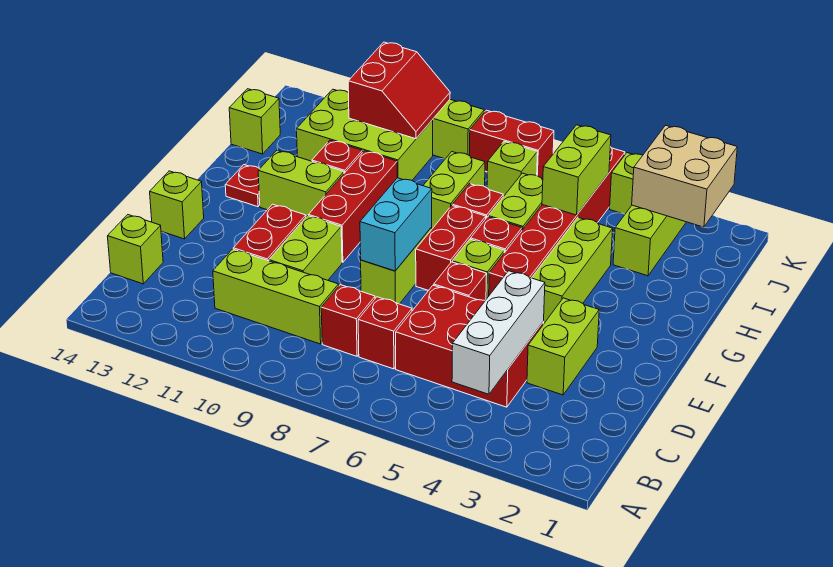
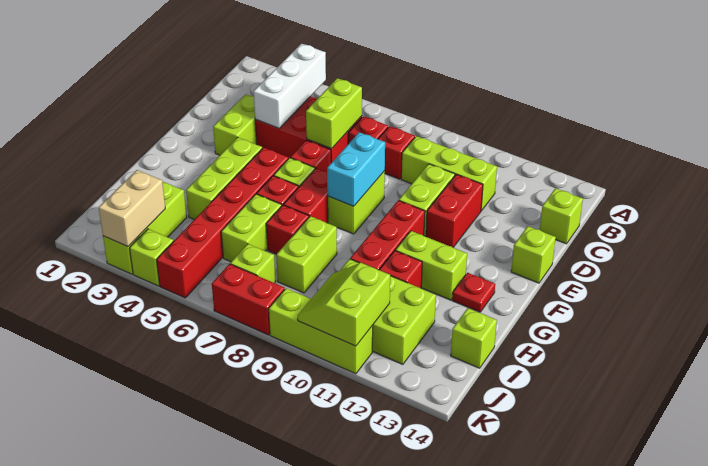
lime brick I5:J5 level 2 -> lime brick C6:D6 level 2
tan brick J2:K3 level 2 -> tan brick J3:K3 level 2
red slope J10:K11 level 2 top 11 -> lime slope J10:K11 level 2 top 11

